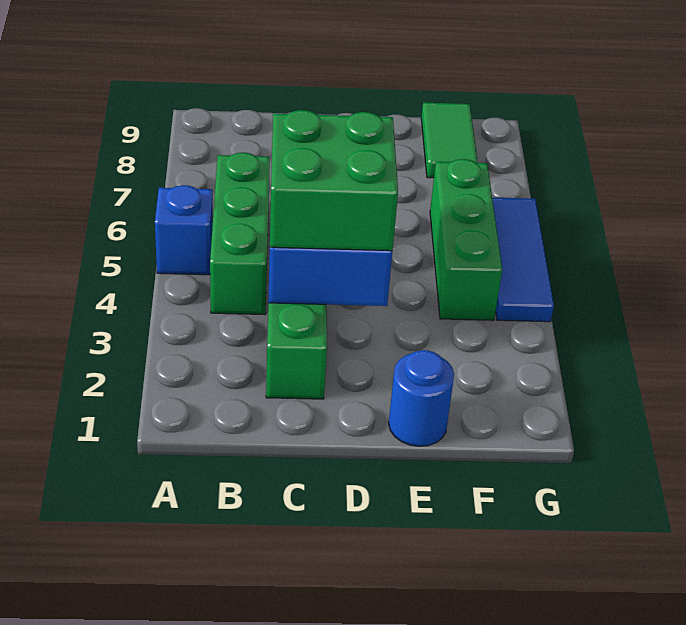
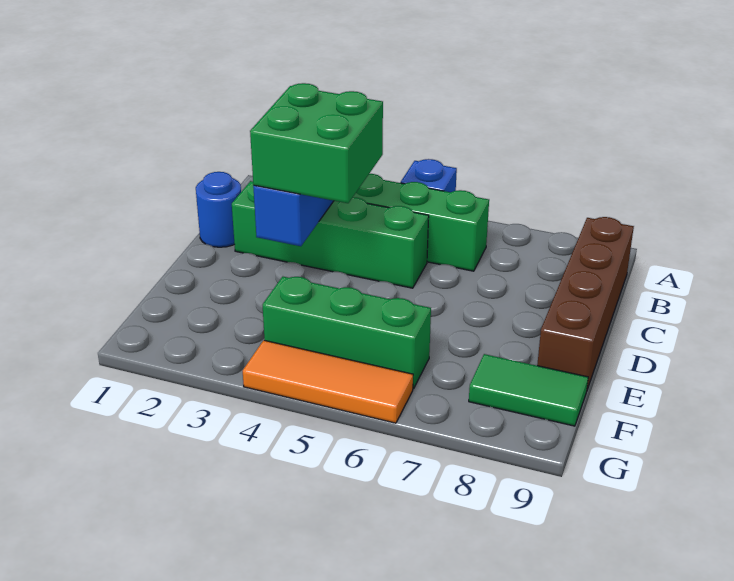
none -> brown brick B9:E9 level 1
blue round brick E1 level 1 -> blue round brick C1 level 1
blue tile G4:G6 level 1 -> orange tile G4:G6 level 1

